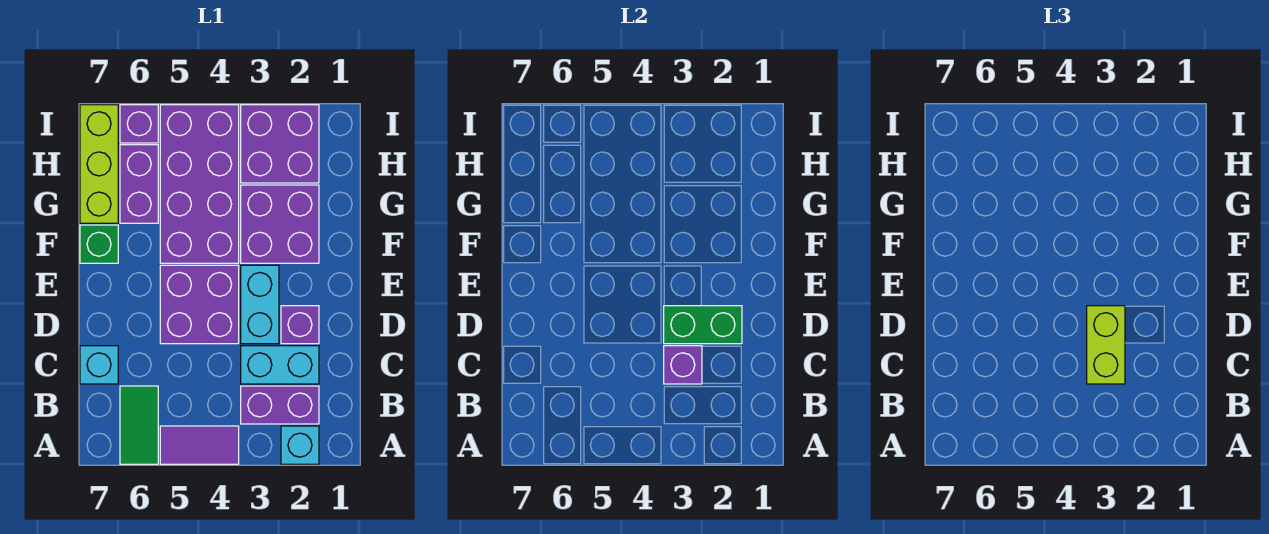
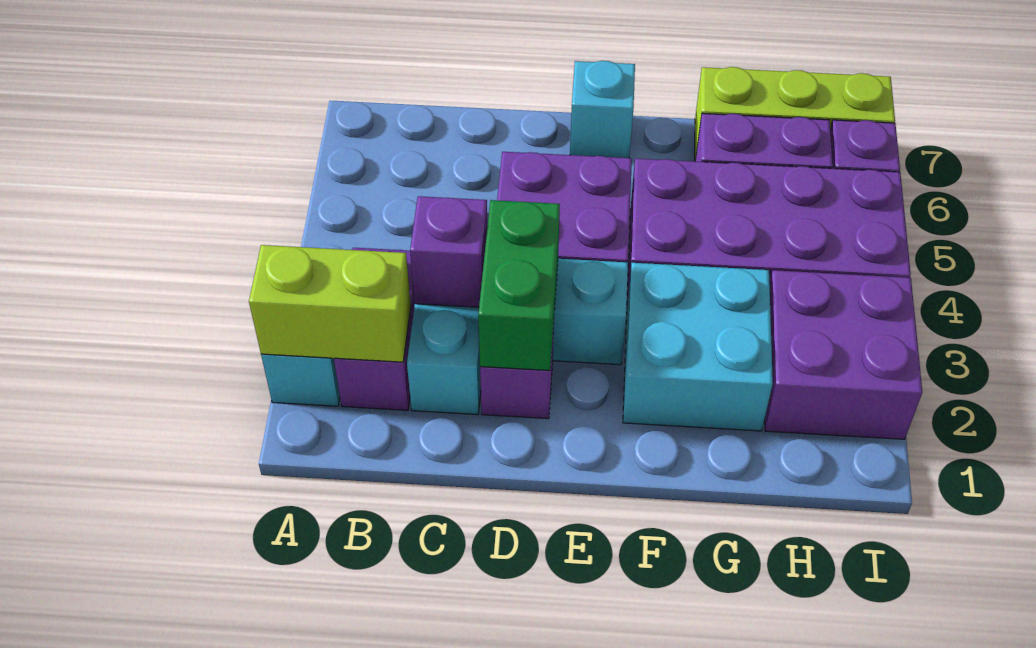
purple tile A4:A5 level 1 -> none
green tile A6:B6 level 1 -> none
lime brick C3:D3 level 3 -> lime brick A2:B2 level 2
cyan brick C7 level 1 -> cyan brick E7 level 1
purple brick F2:G3 level 1 -> cyan brick F2:G3 level 1
green brick F7 level 1 -> none

